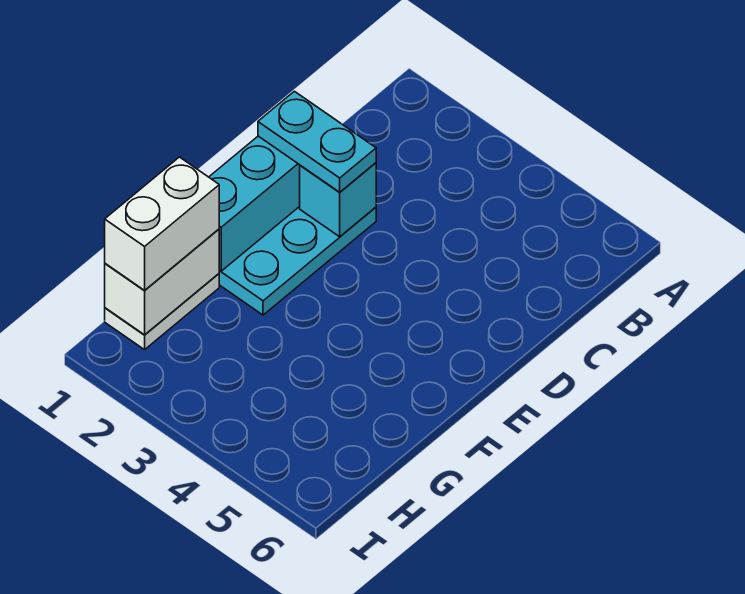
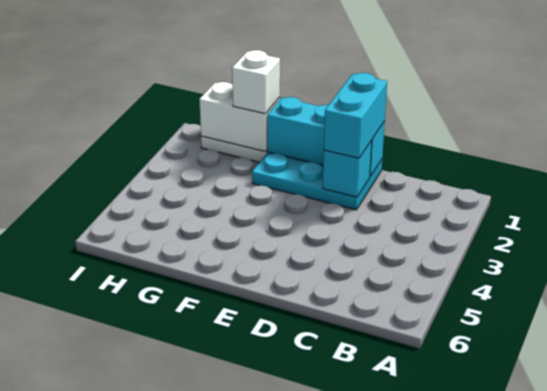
cyan plate D1:D2 level 3 -> cyan brick D1:D2 level 3
white brick G1:H1 level 3 -> white brick G1 level 3

